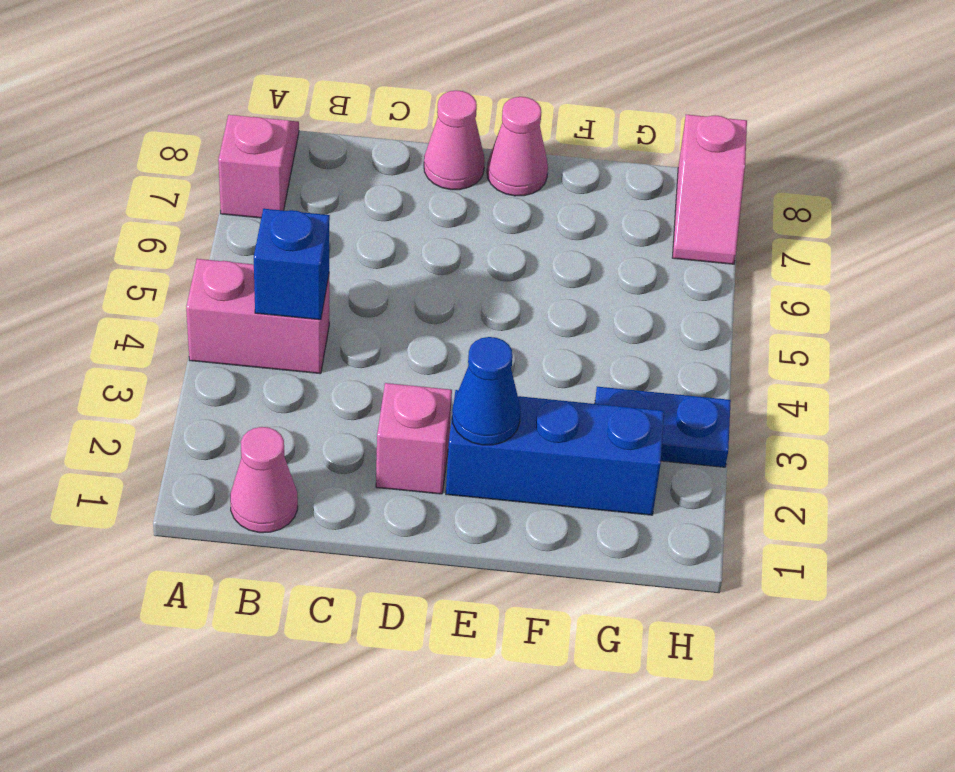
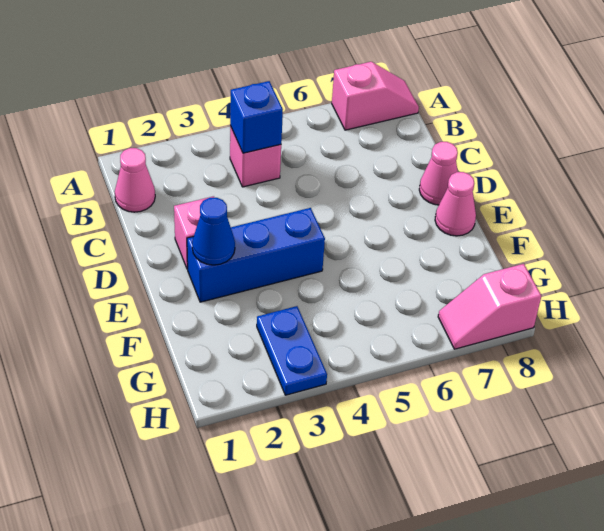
pink brick A4:B4 level 1 -> pink brick B4 level 1
blue brick E2:G2 level 1 -> blue brick E2:E4 level 1

